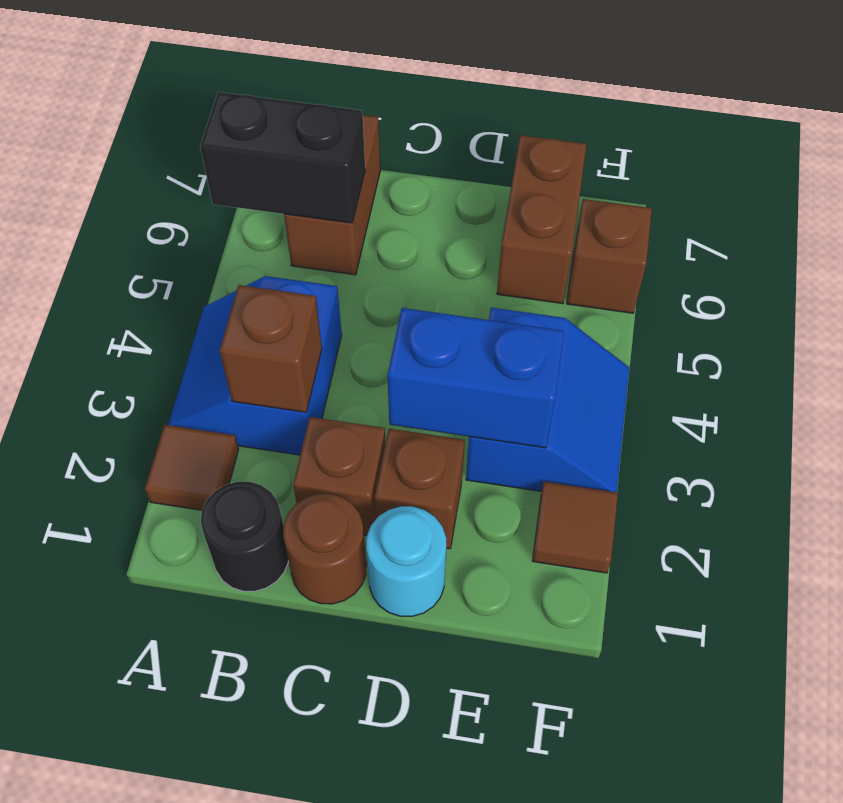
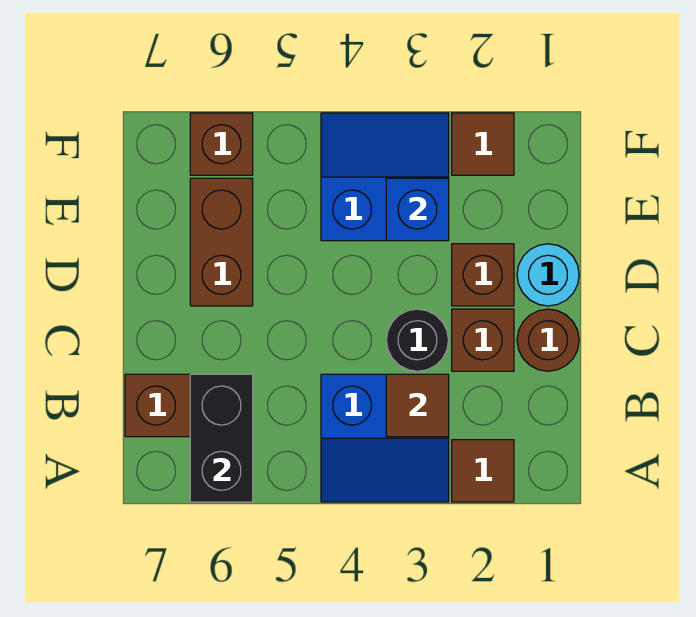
black round brick B1 level 1 -> black round brick C3 level 1
brown brick B3 level 2 -> brown tile B3 level 2
blue brick D3:E3 level 2 -> blue brick E3 level 2
brown brick E6:E7 level 1 -> brown brick D6:E6 level 1

